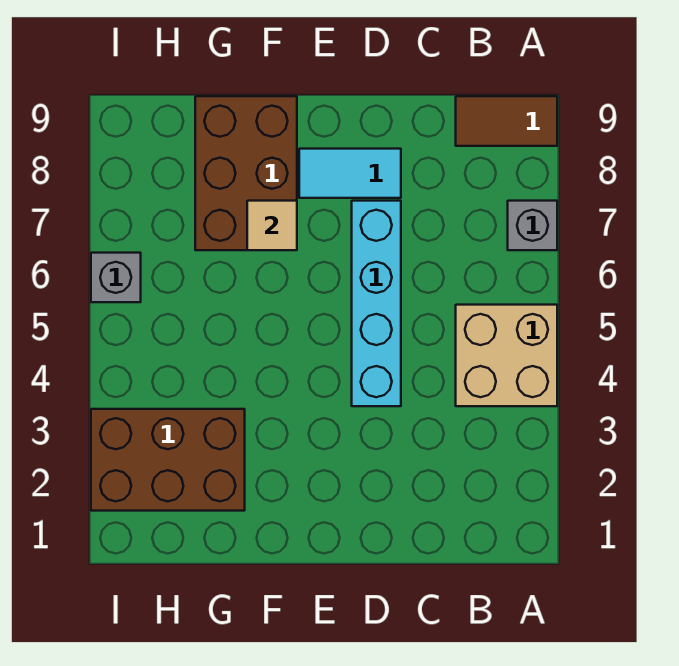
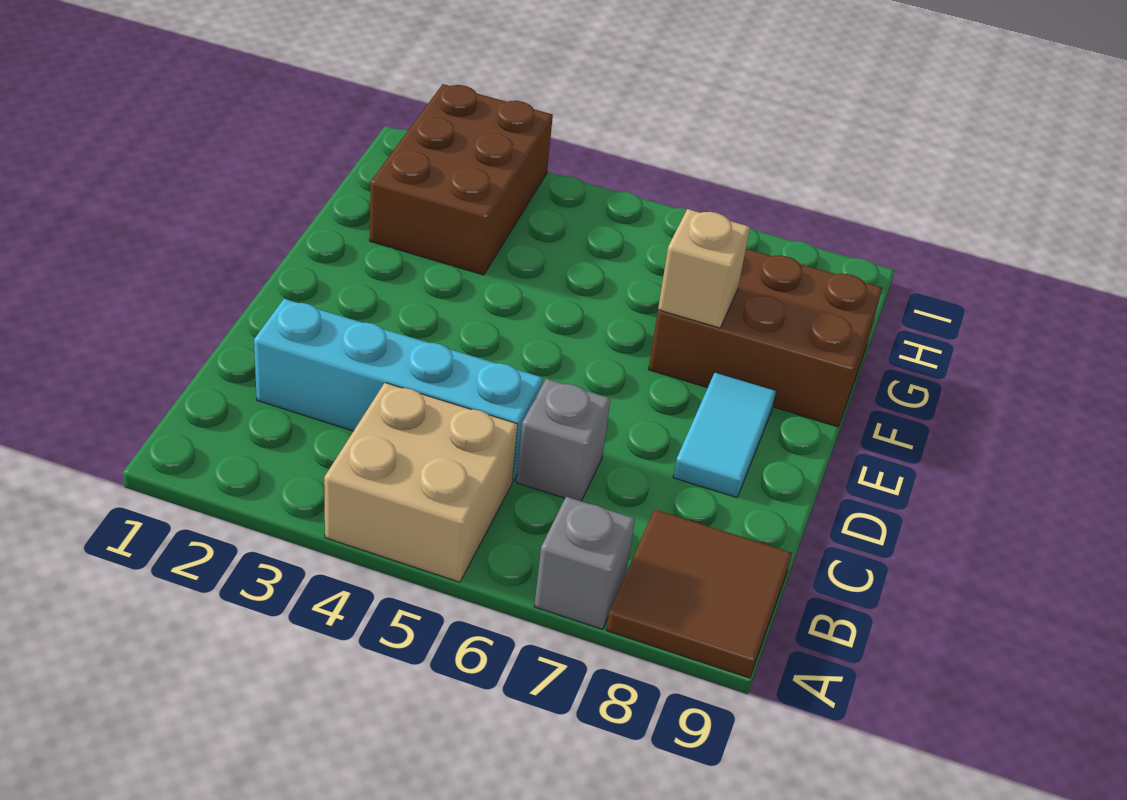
brown tile A9:B9 level 1 -> brown tile A8:B9 level 1
cyan brick D4:D7 level 1 -> cyan brick C2:C5 level 1
tan tile F7 level 2 -> tan brick F7 level 2
grey brick I6 level 1 -> grey brick C6 level 1

